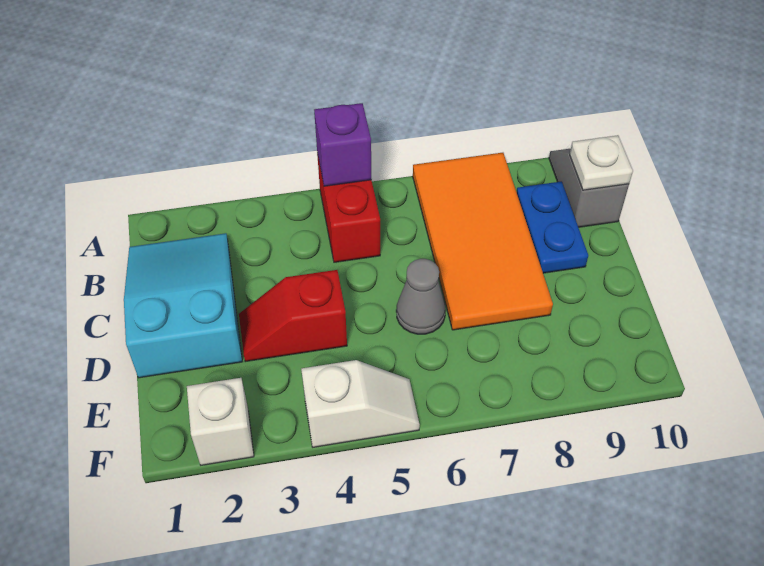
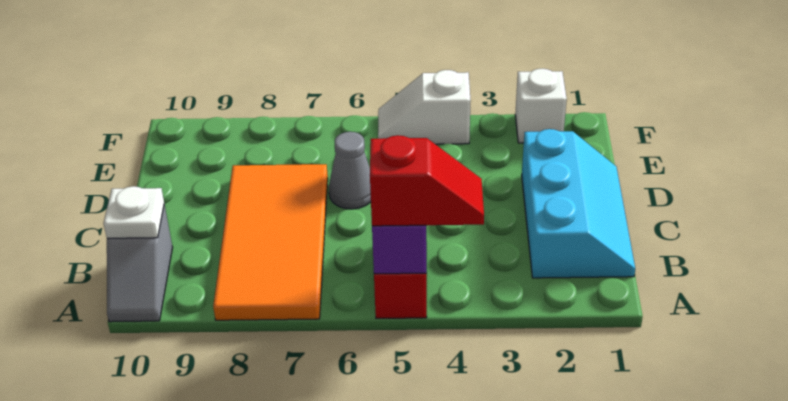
cyan slope B1:D2 level 1 top D -> cyan slope B1:D2 level 1 top 2
blue plate B9:C9 level 1 -> none
red slope D3:D4 level 1 top 4 -> red slope A4:A5 level 3 top 5

